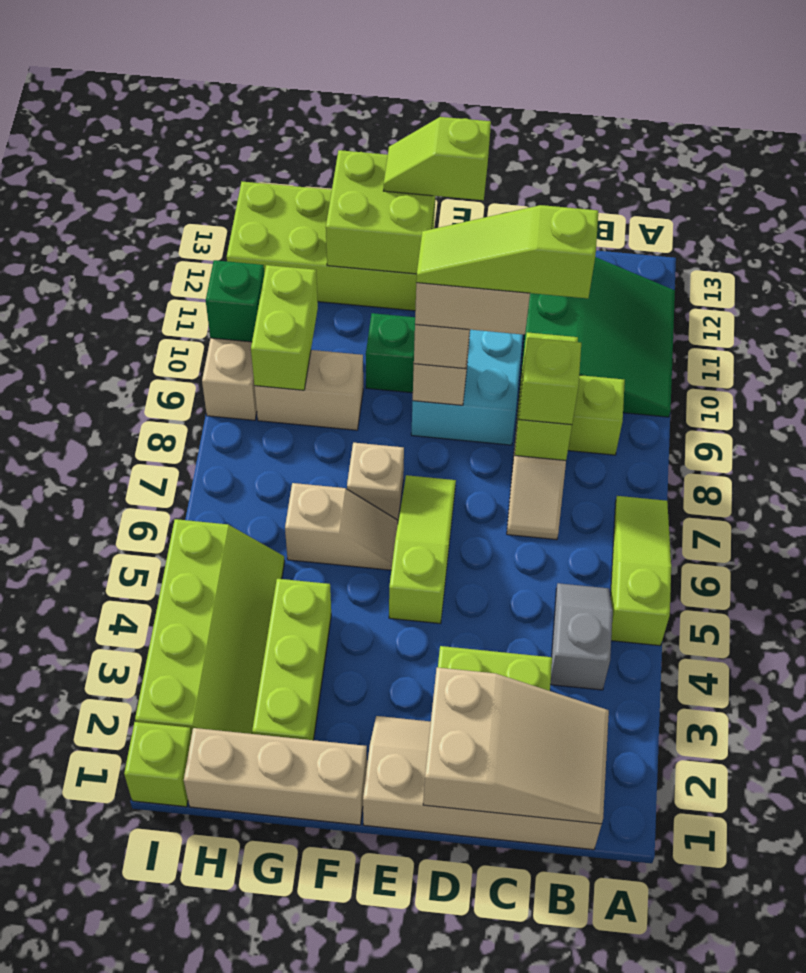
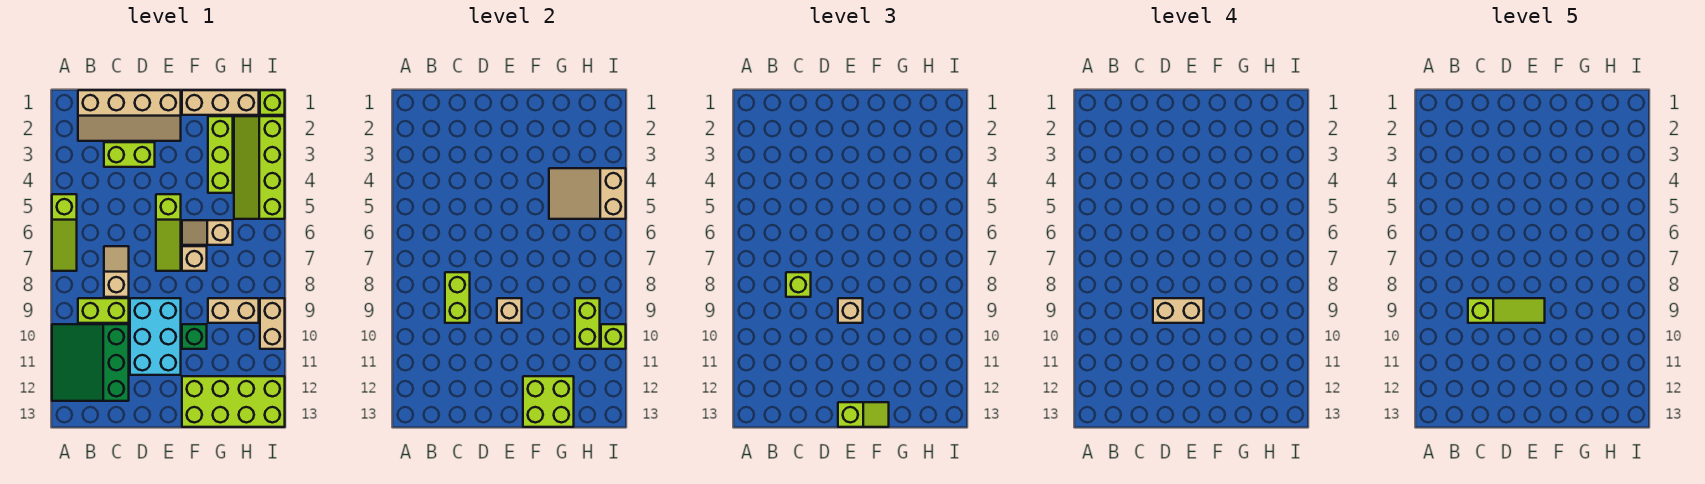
tan slope B1:D2 level 2 top D -> tan slope G4:I5 level 2 top I
grey slope B4:B5 level 1 top 4 -> none
green brick I10 level 2 -> lime brick I10 level 2

